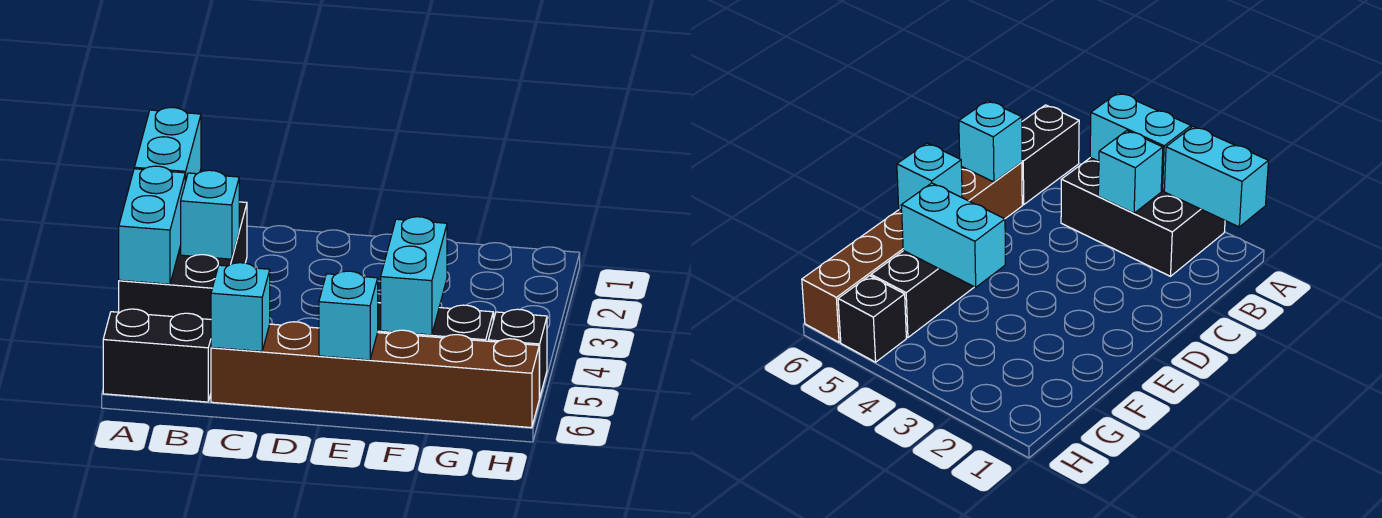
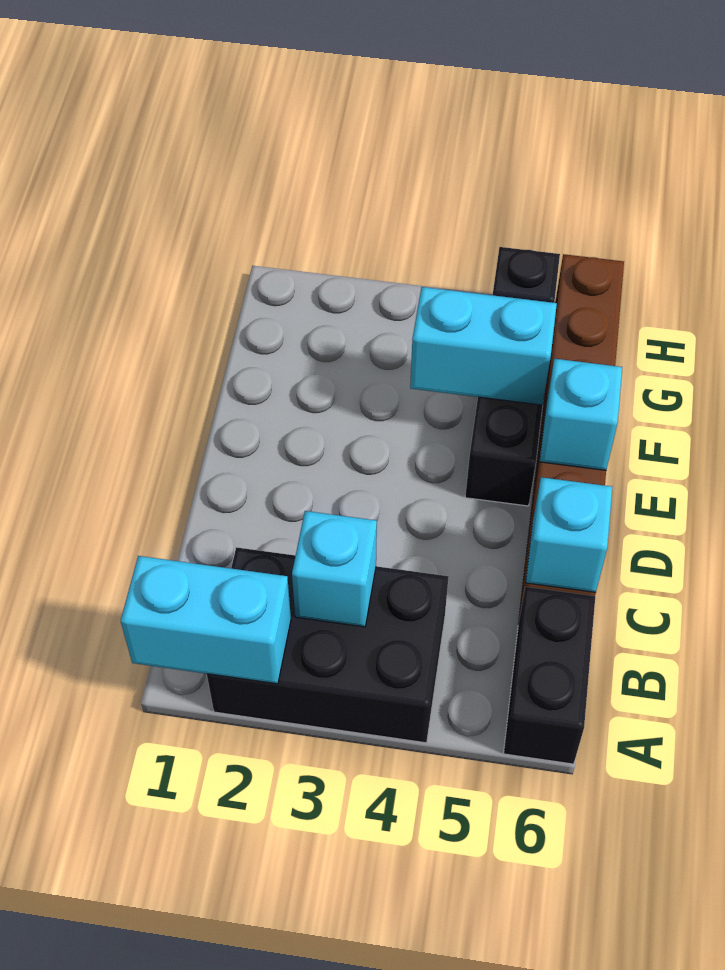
cyan brick A3:A4 level 2 -> none

